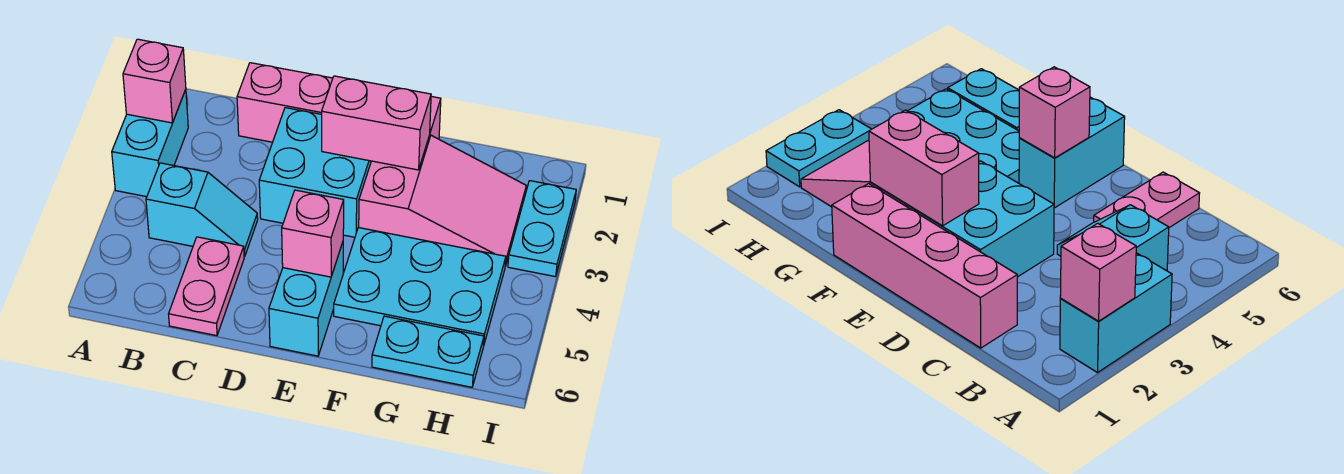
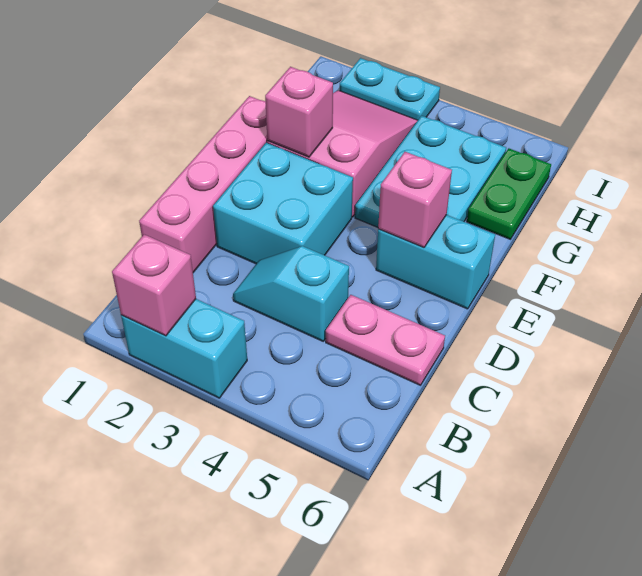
cyan slope B4:C4 level 1 top B -> cyan slope C3:C4 level 1 top 4
pink brick E2:F2 level 2 -> pink brick F2 level 2
cyan plate G6:H6 level 1 -> green plate G6:H6 level 1

